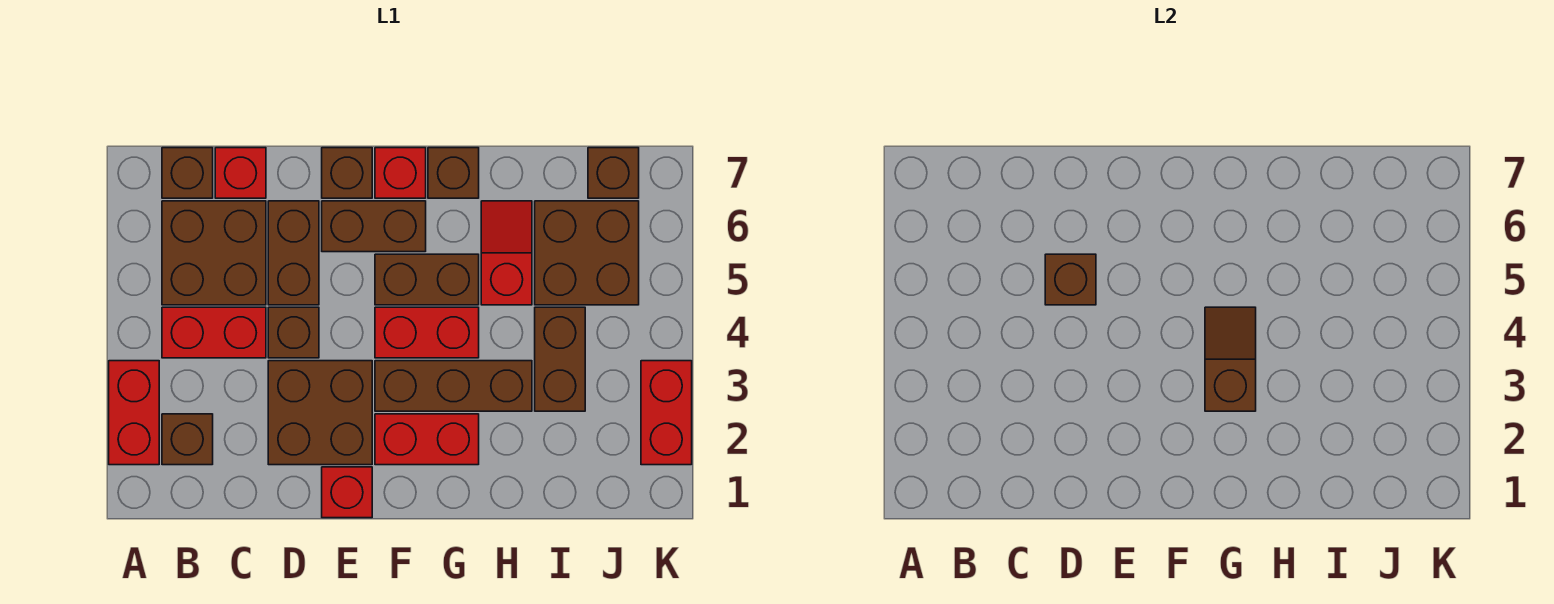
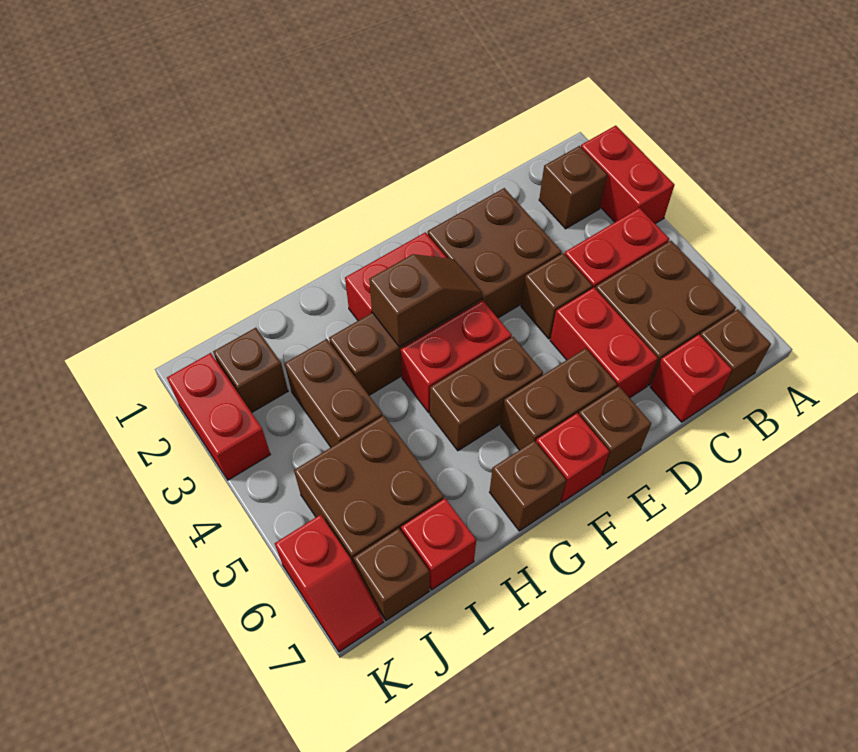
brown brick D5:D6 level 1 -> red brick D5:D6 level 1
brown brick D5 level 2 -> brown brick J2 level 1
red brick E1 level 1 -> red brick I7 level 1
brown slope G3:G4 level 2 top 3 -> brown slope F3:G3 level 2 top G
red slope H5:H6 level 1 top 5 -> red slope K6:K7 level 1 top 6

